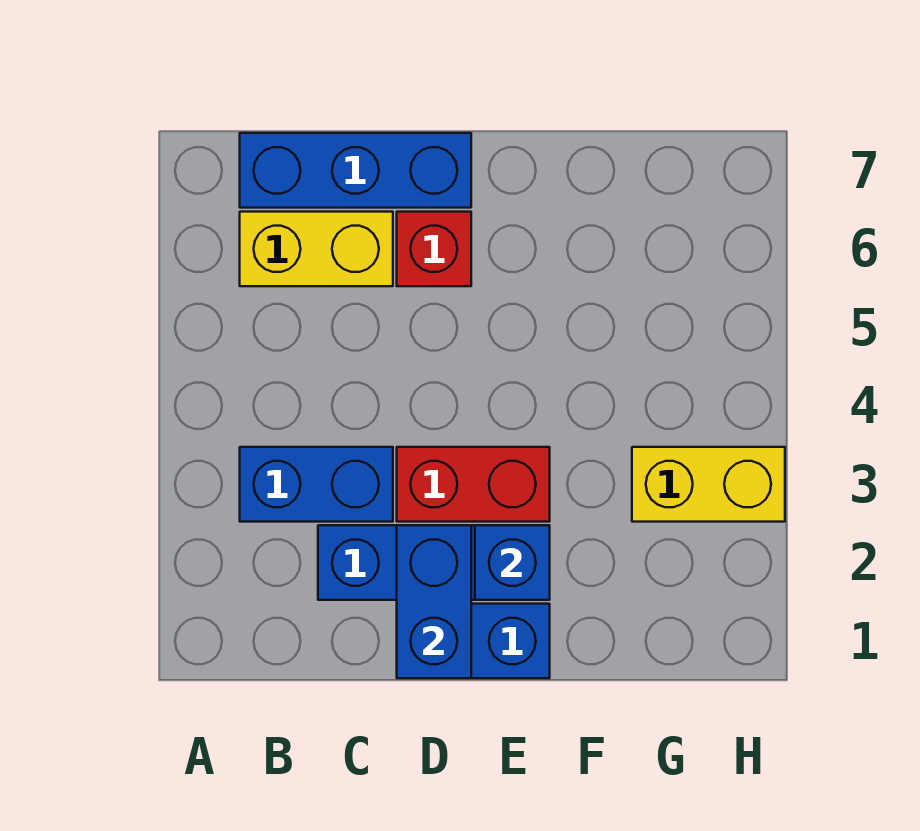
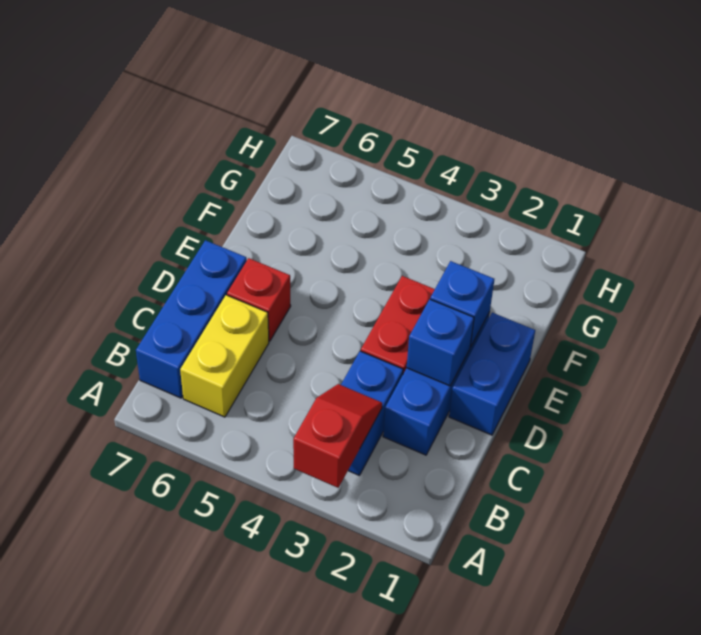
none -> red slope A3:B3 level 2 top A
blue brick D1:D2 level 2 -> blue brick D2 level 2
yellow brick G3:H3 level 1 -> none

